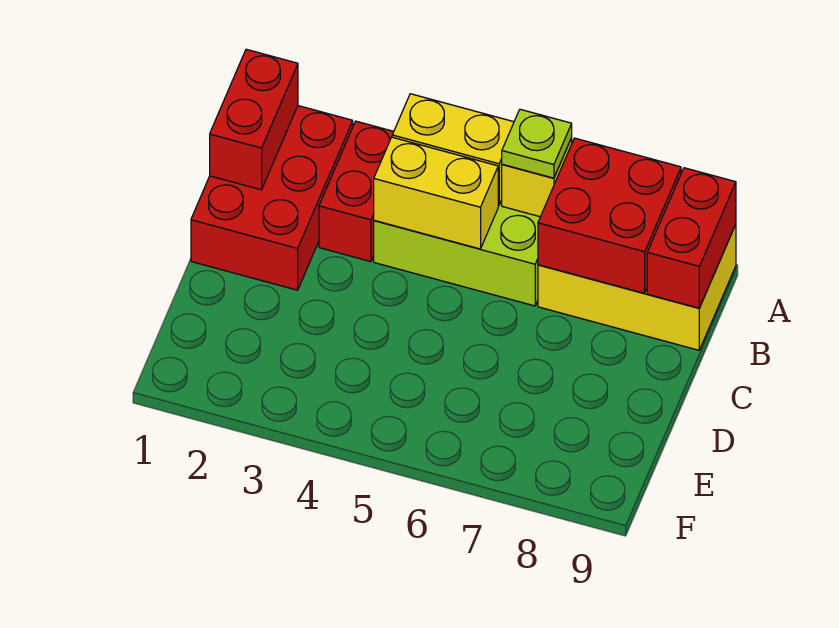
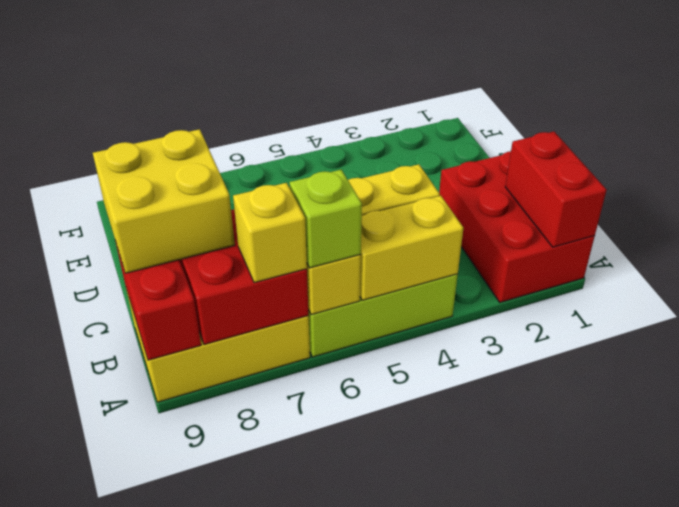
red brick A3:B3 level 1 -> none
lime plate A6 level 3 -> lime brick A6 level 3
none -> yellow brick A7 level 3
none -> yellow brick B8:C9 level 3

